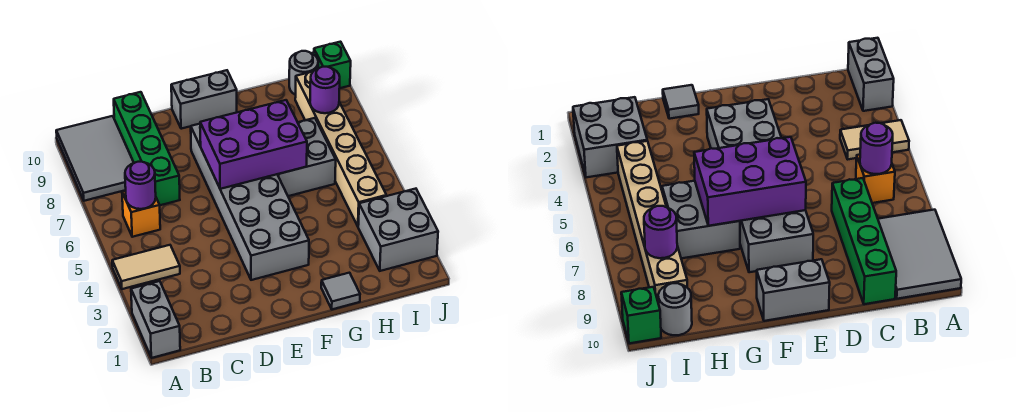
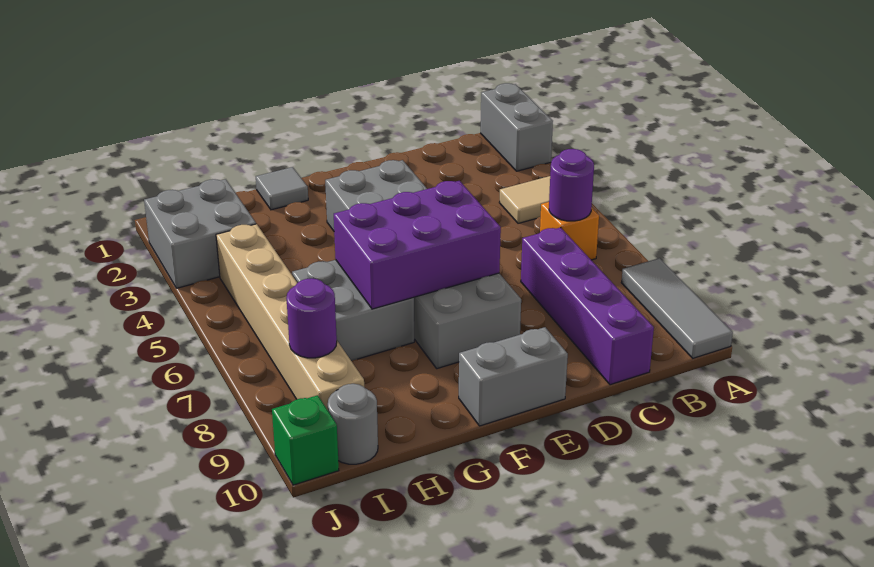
grey tile A8:B10 level 1 -> grey tile A8:A10 level 1
green brick C7:C10 level 1 -> purple brick C7:C10 level 1

